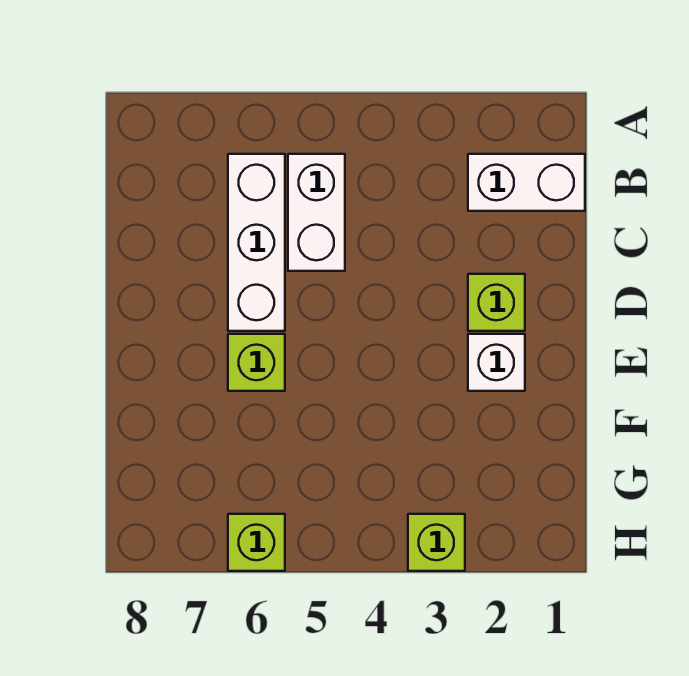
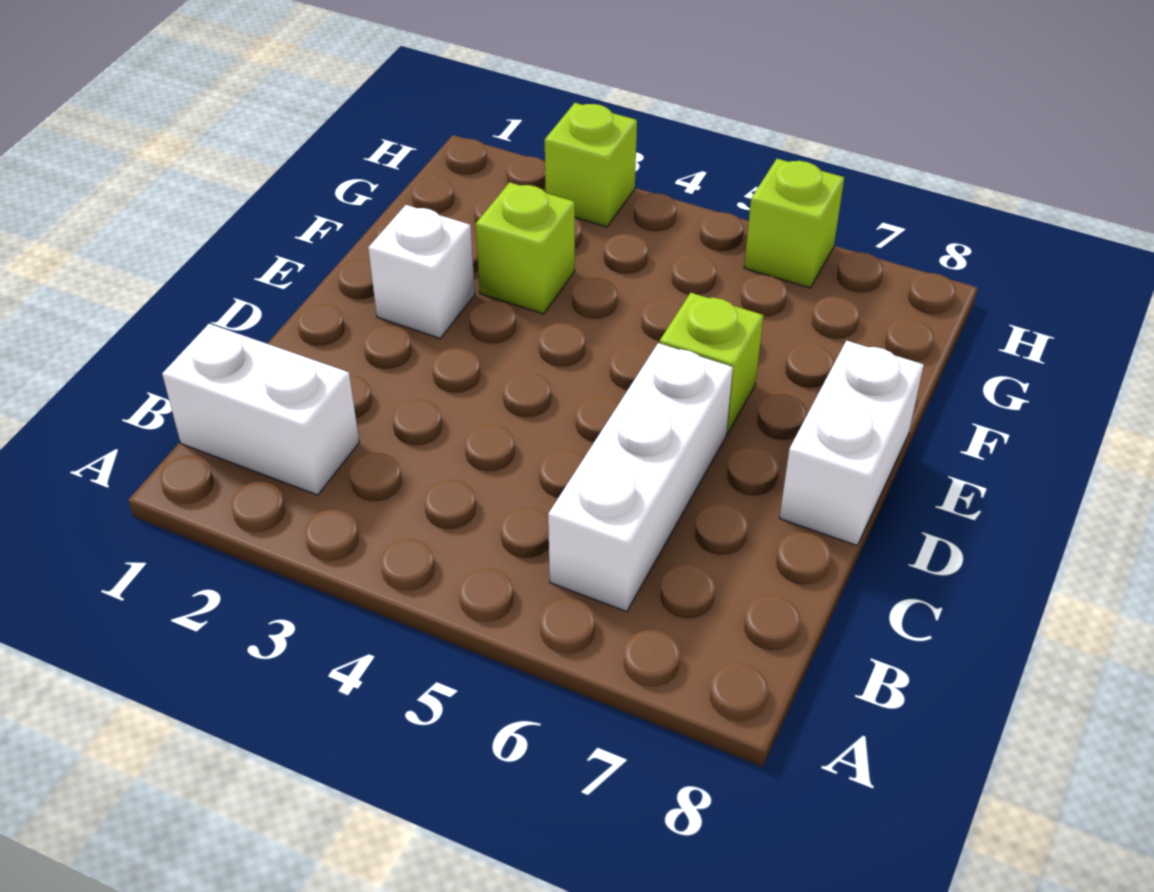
white brick B5:C5 level 1 -> white brick D8:E8 level 1
lime brick D2 level 1 -> lime brick F3 level 1

